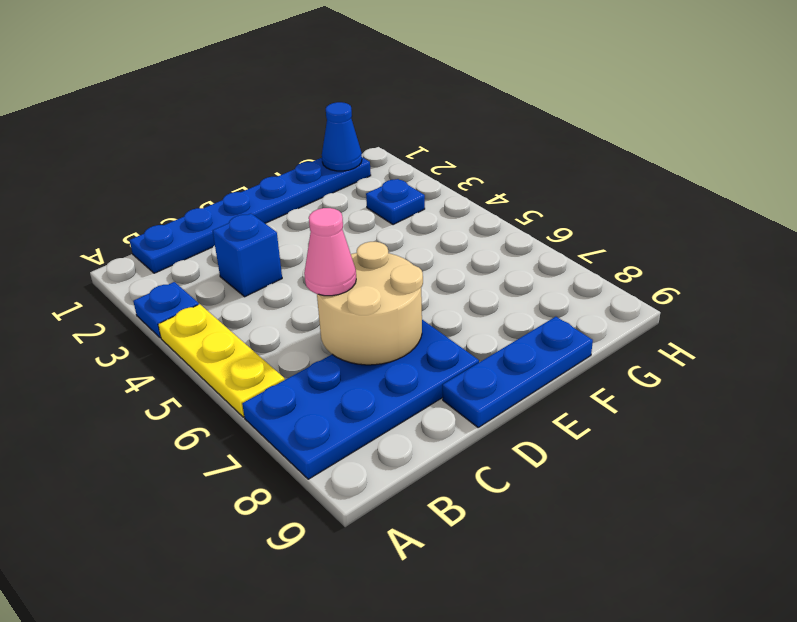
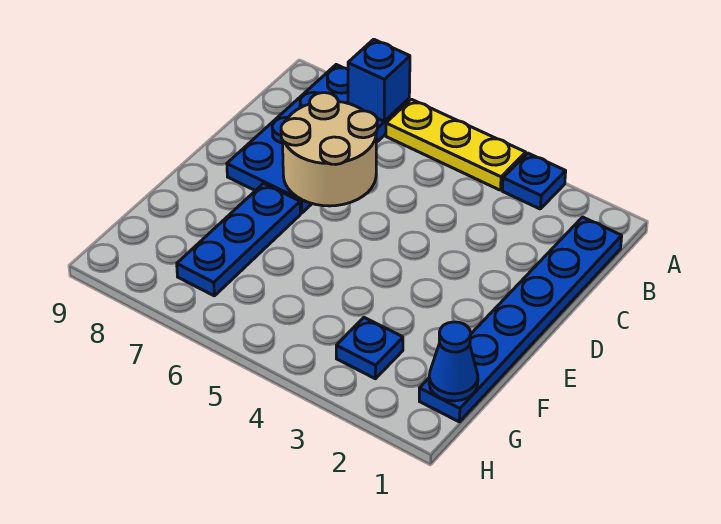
blue brick C3 level 1 -> blue brick A7 level 2
pink cone C6 level 3 -> none
blue plate D9:F9 level 1 -> blue plate E7:G7 level 1

